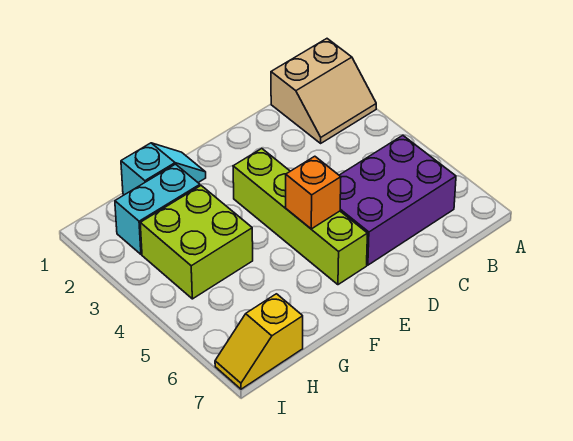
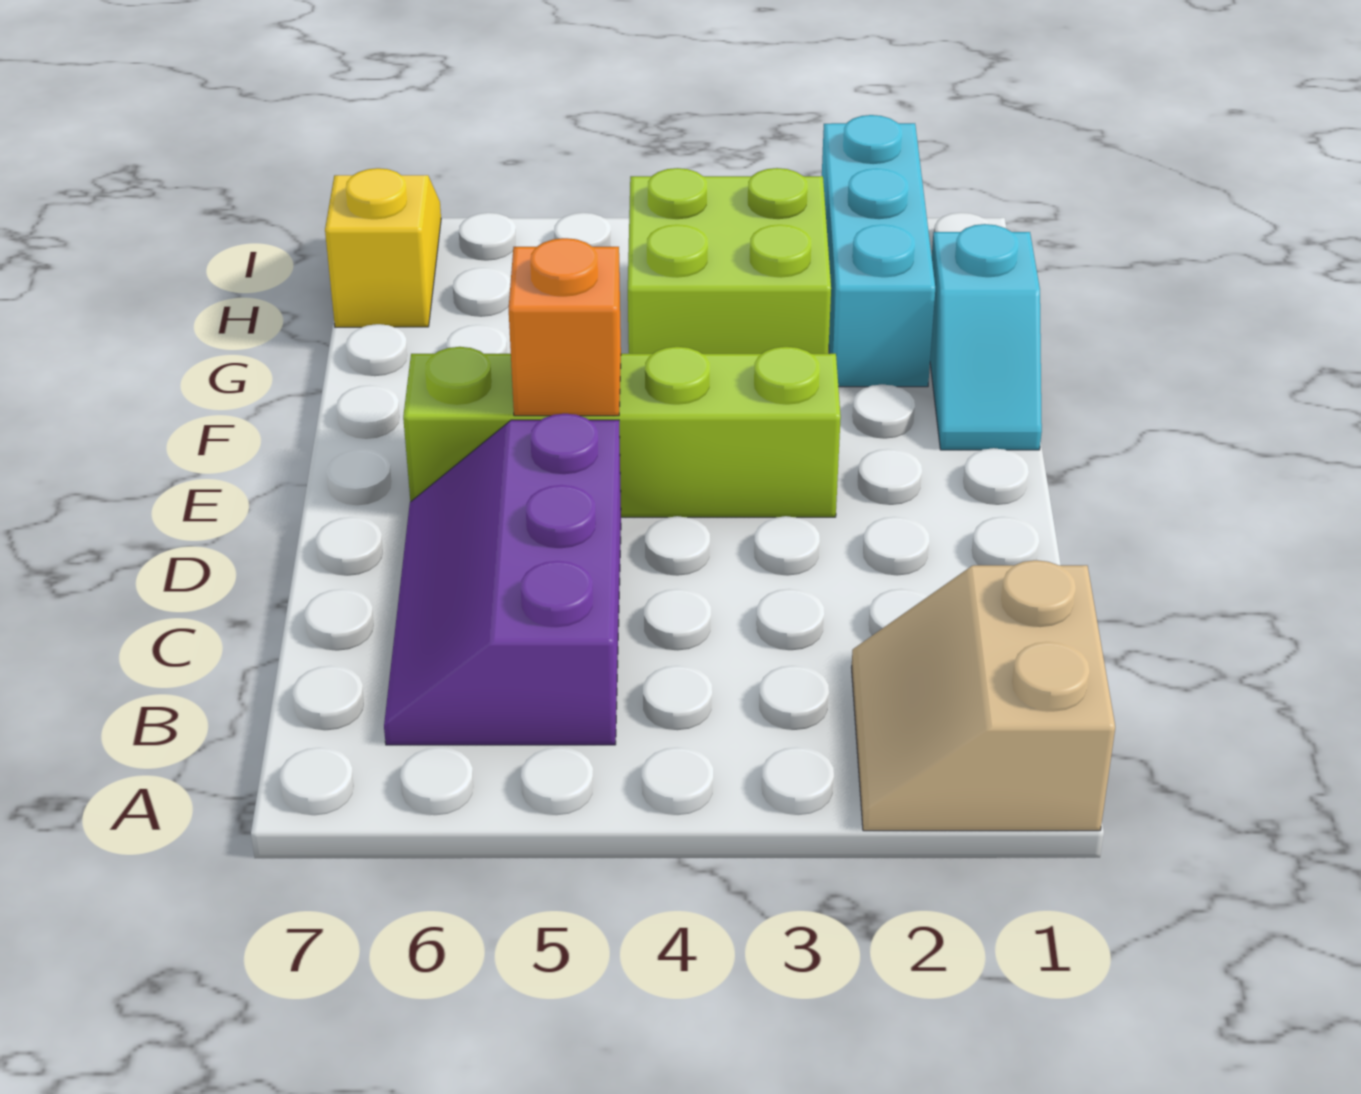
purple brick B5:D6 level 1 -> purple slope B5:D6 level 1 top 5
cyan brick G2:H2 level 1 -> cyan brick G2:I2 level 1

